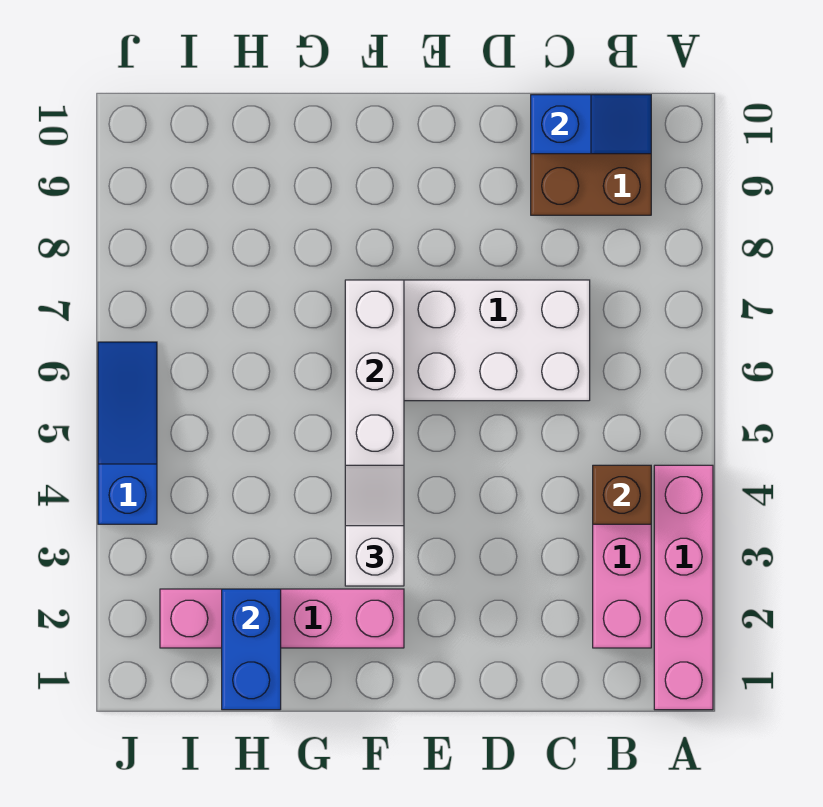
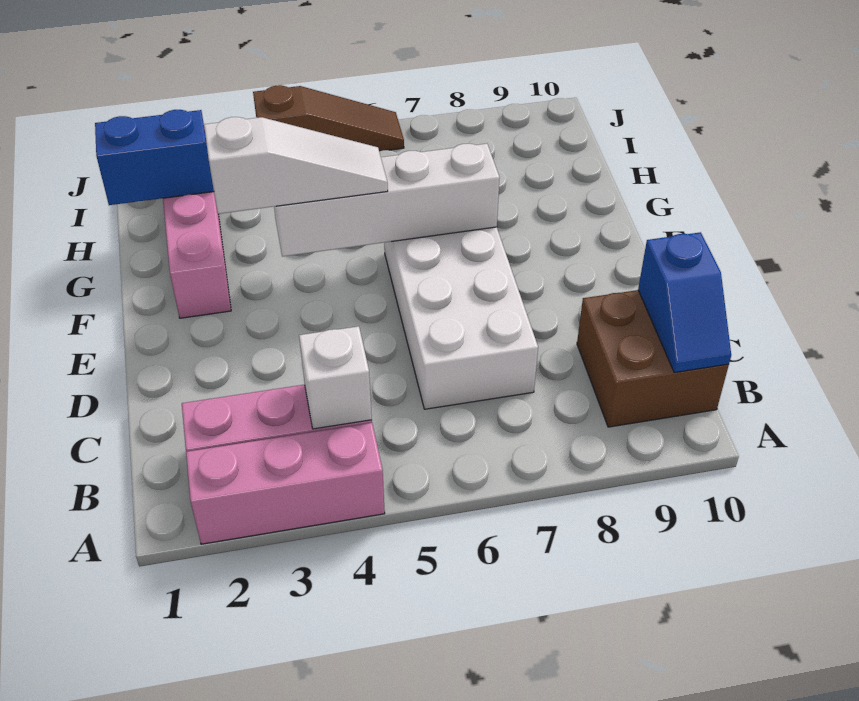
pink brick A1:A4 level 1 -> pink brick A2:A4 level 1
brown brick B4 level 2 -> white brick B4 level 2
white slope F3:F4 level 3 top 3 -> white slope F3:F5 level 3 top 3
blue slope J4:J6 level 1 top 4 -> brown slope J4:J6 level 1 top 4

